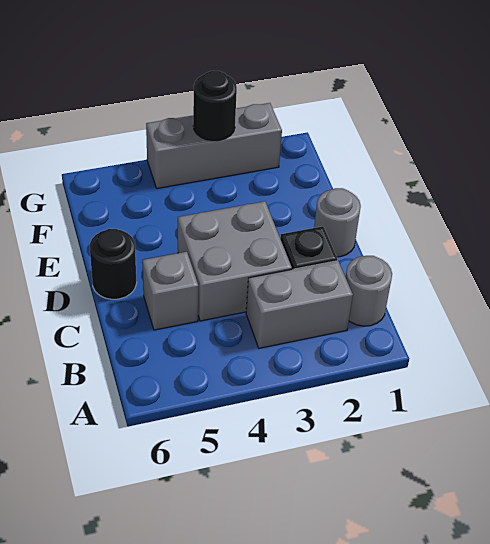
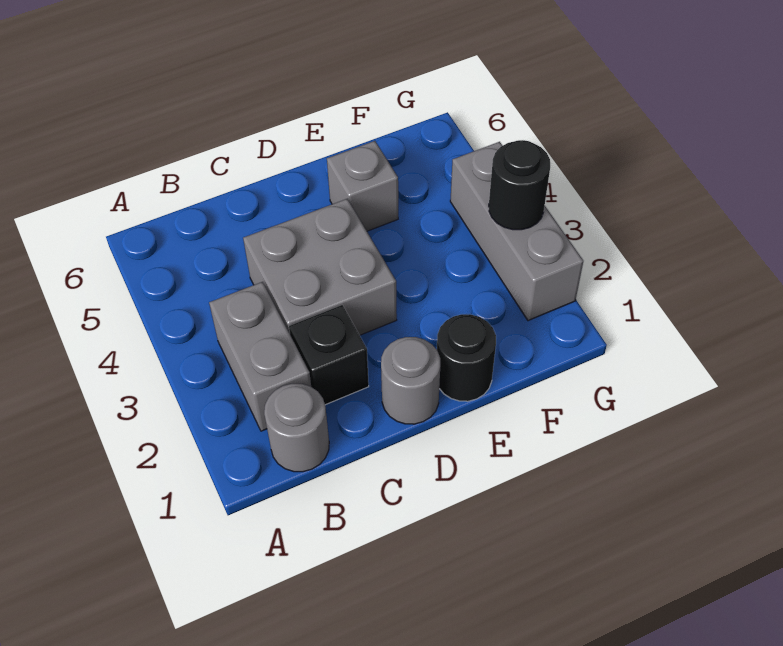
grey brick C5 level 1 -> grey brick E5 level 1
black round brick D6 level 1 -> black round brick E1 level 1

